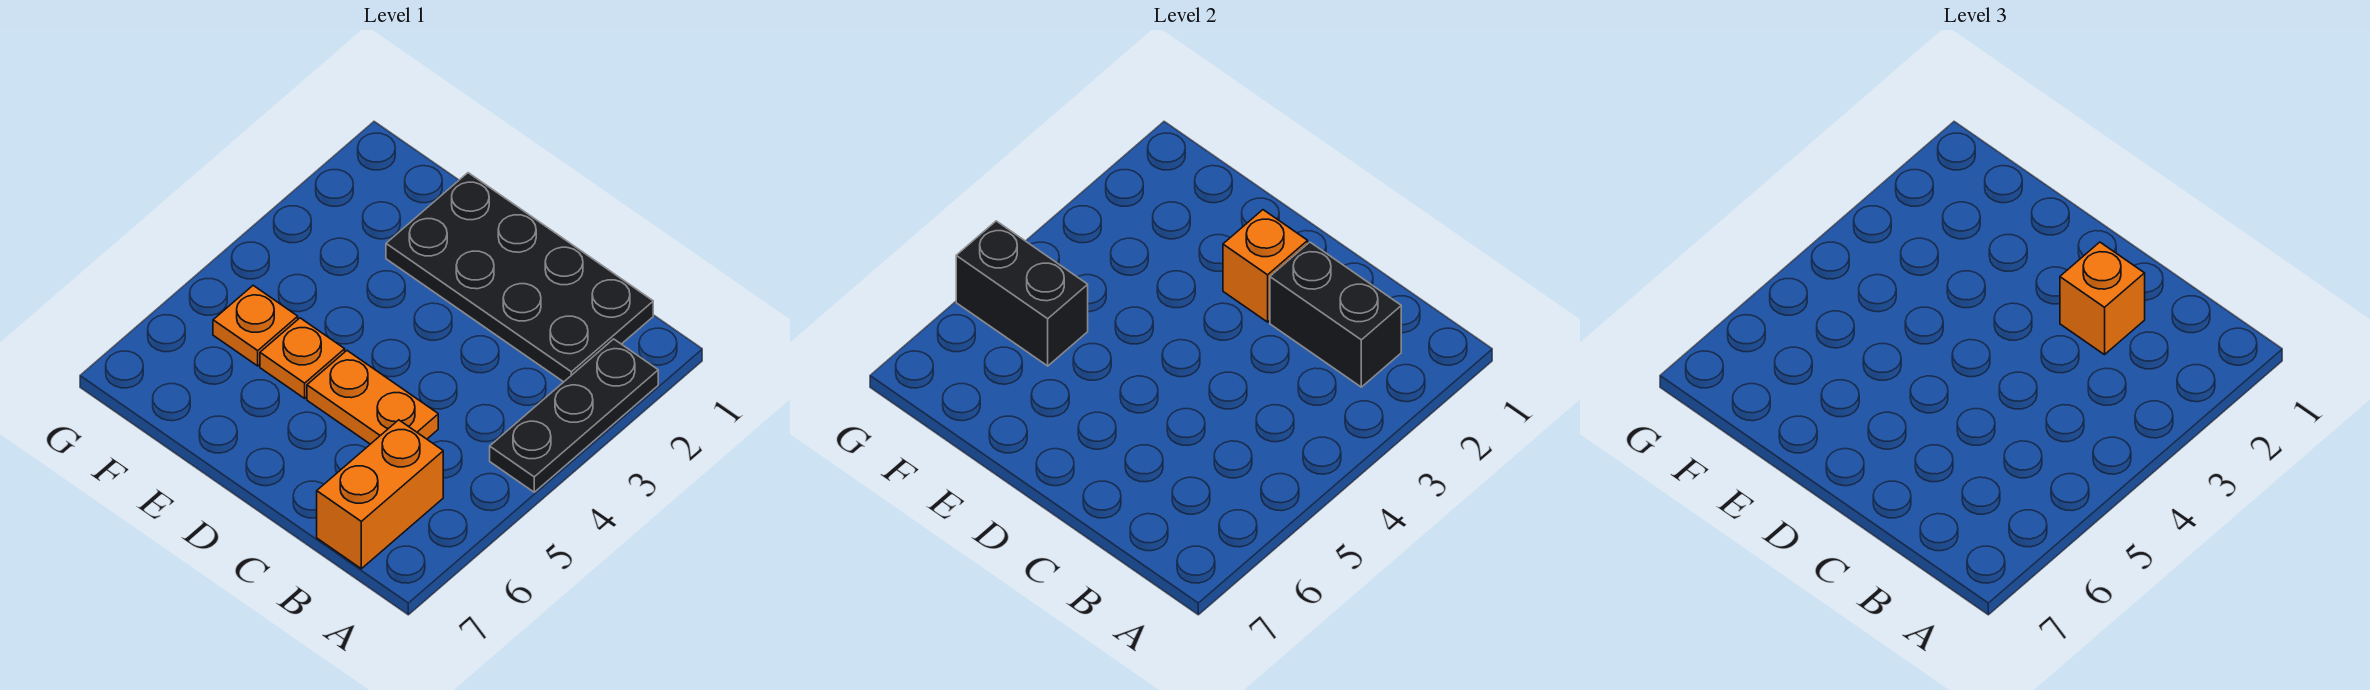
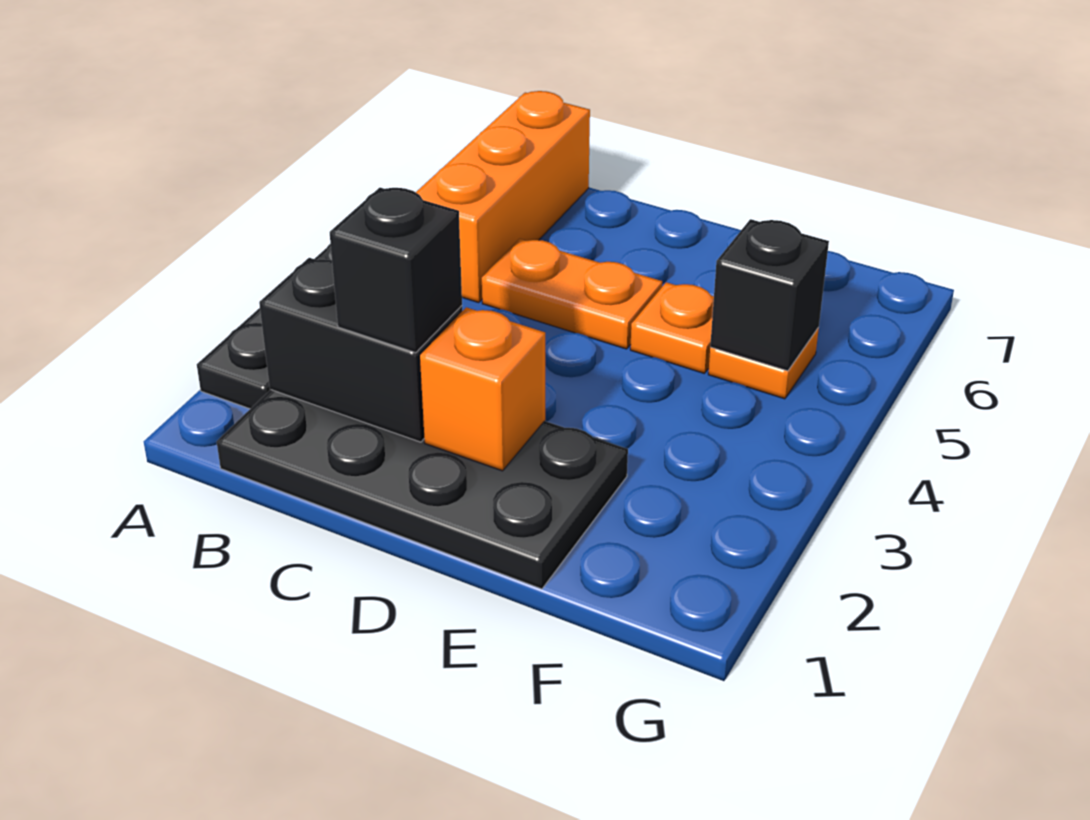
orange brick B6:B7 level 1 -> orange brick B5:B7 level 1
orange brick C2 level 3 -> black brick C2 level 3
black brick F5:G5 level 2 -> black brick F5 level 2

